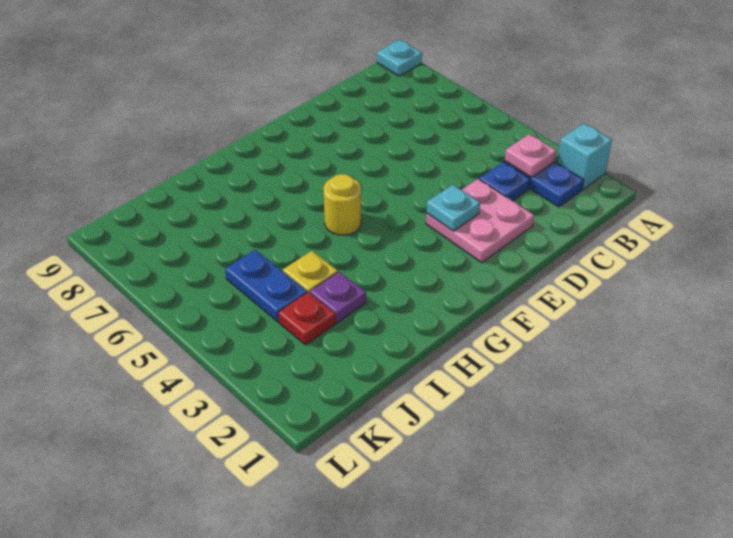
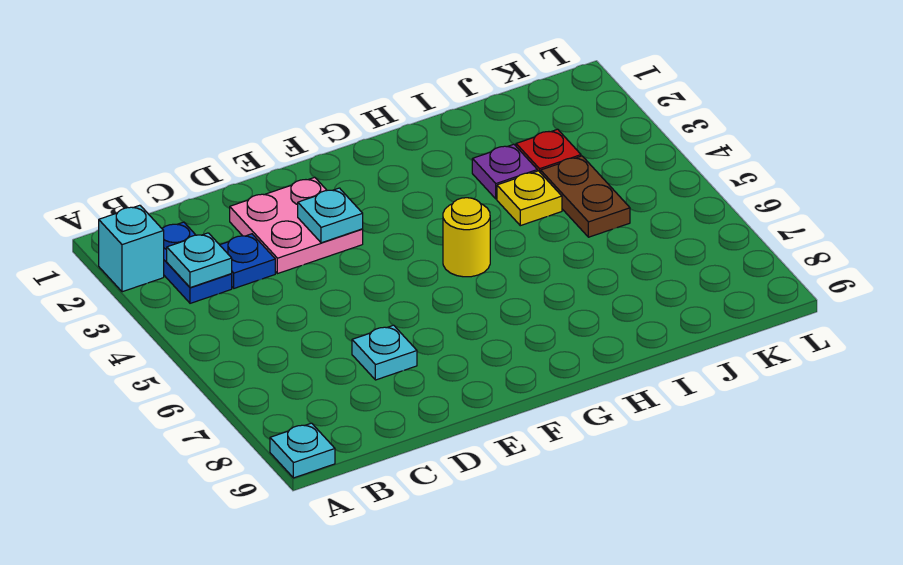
pink plate B3 level 2 -> cyan plate B3 level 2
none -> cyan plate D7 level 1
blue plate J4:J5 level 1 -> brown plate J4:J5 level 1

